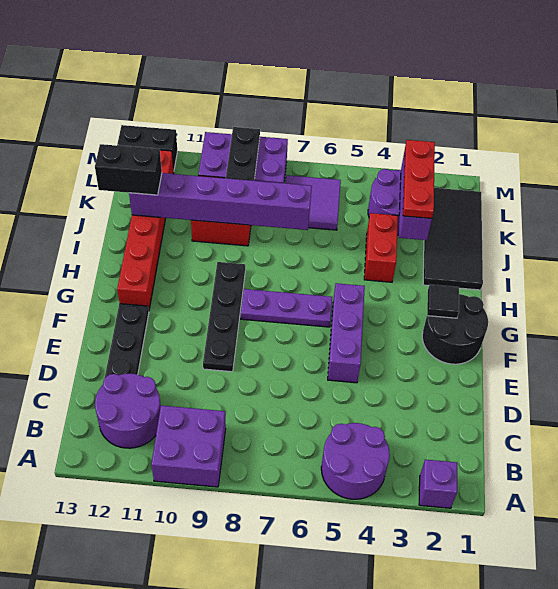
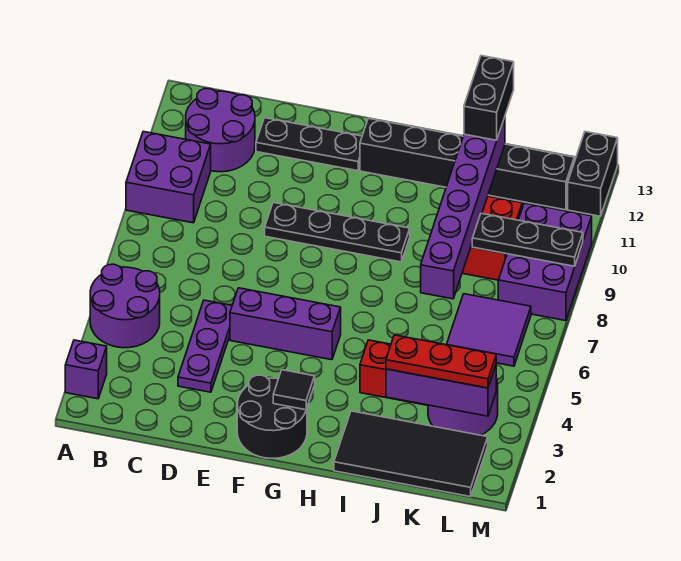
purple plate G6:G8 level 1 -> purple plate D3:D5 level 1
red brick G12:L12 level 1 -> black brick G12:L12 level 1

